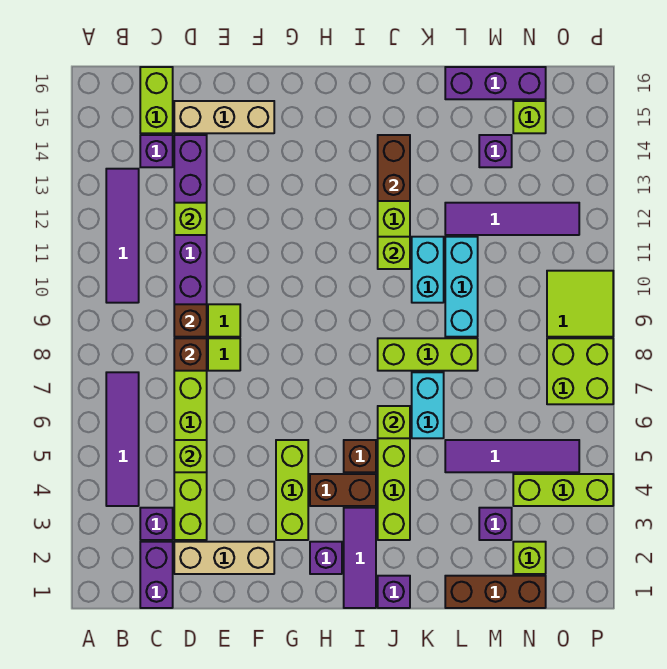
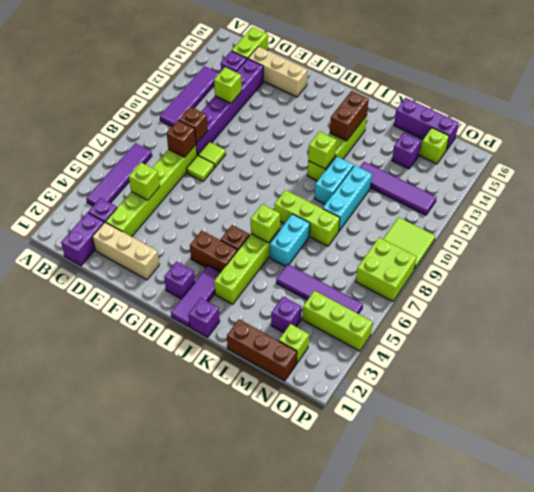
lime brick G3:G5 level 1 -> none

